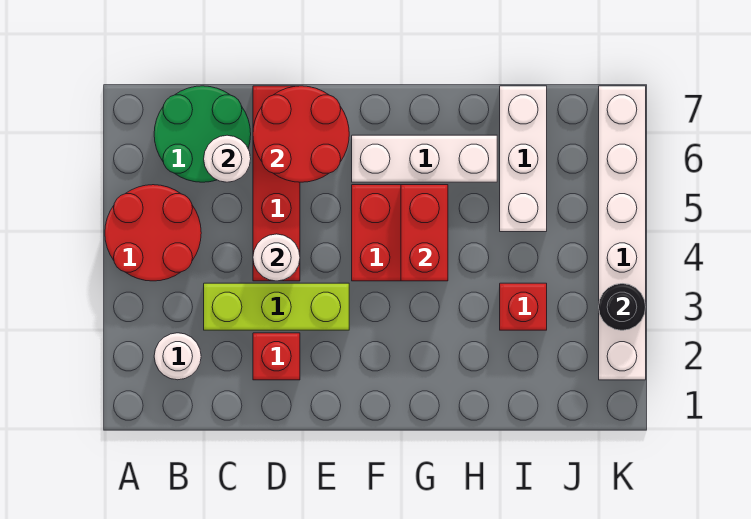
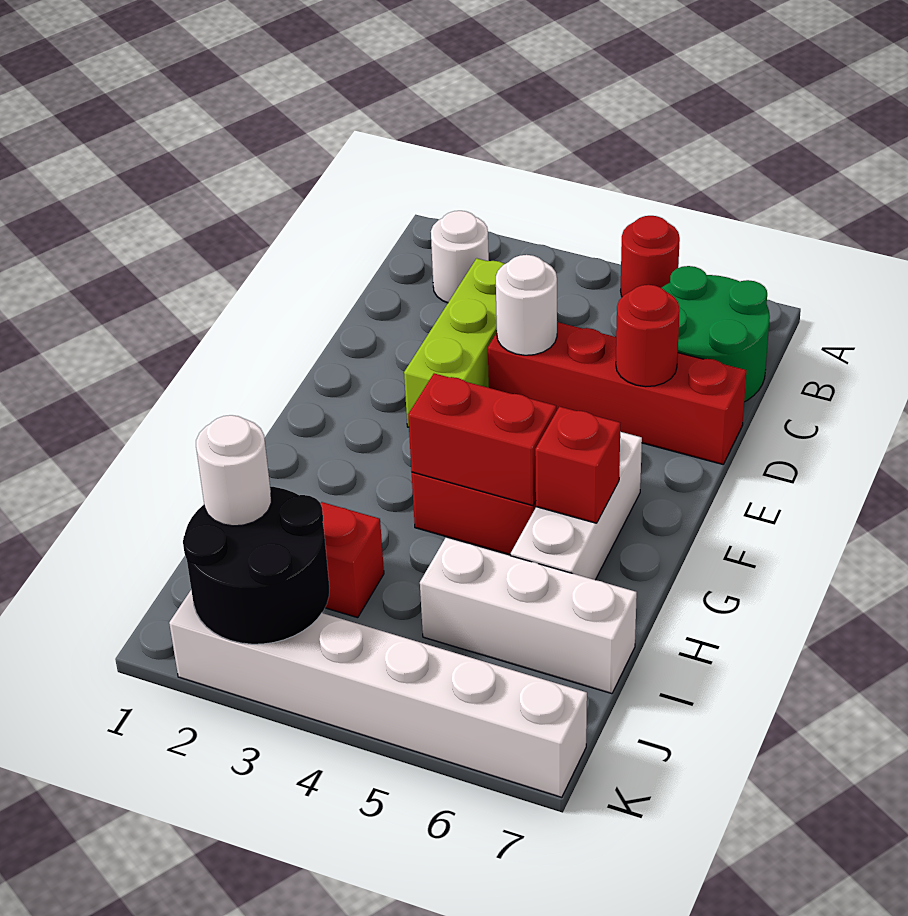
red round brick A4:B5 level 1 -> red round brick A5 level 1
white round brick C6 level 2 -> white round brick J2 level 3
red brick D2 level 1 -> red brick G6 level 2
red round brick D6:E7 level 2 -> red round brick D6 level 2
black round brick K3 level 2 -> black round brick J2:K3 level 2

